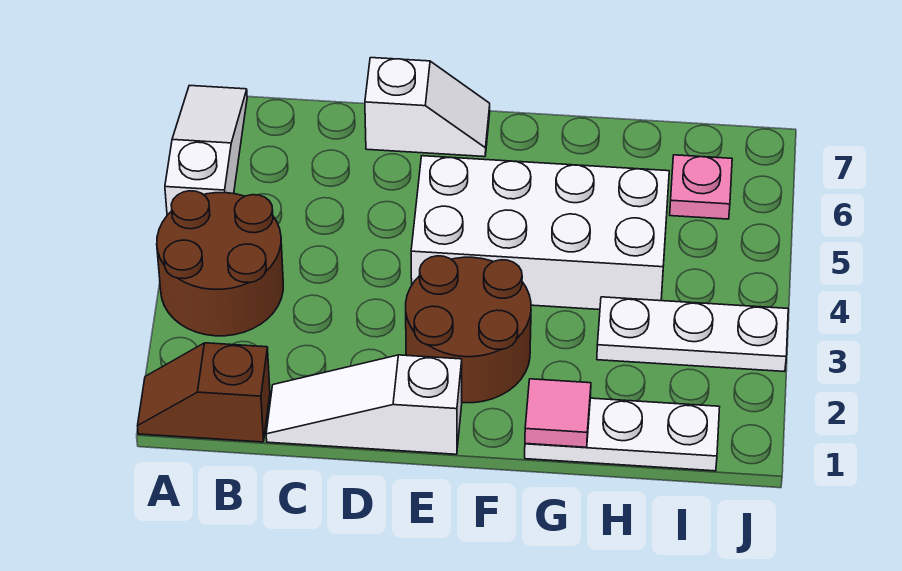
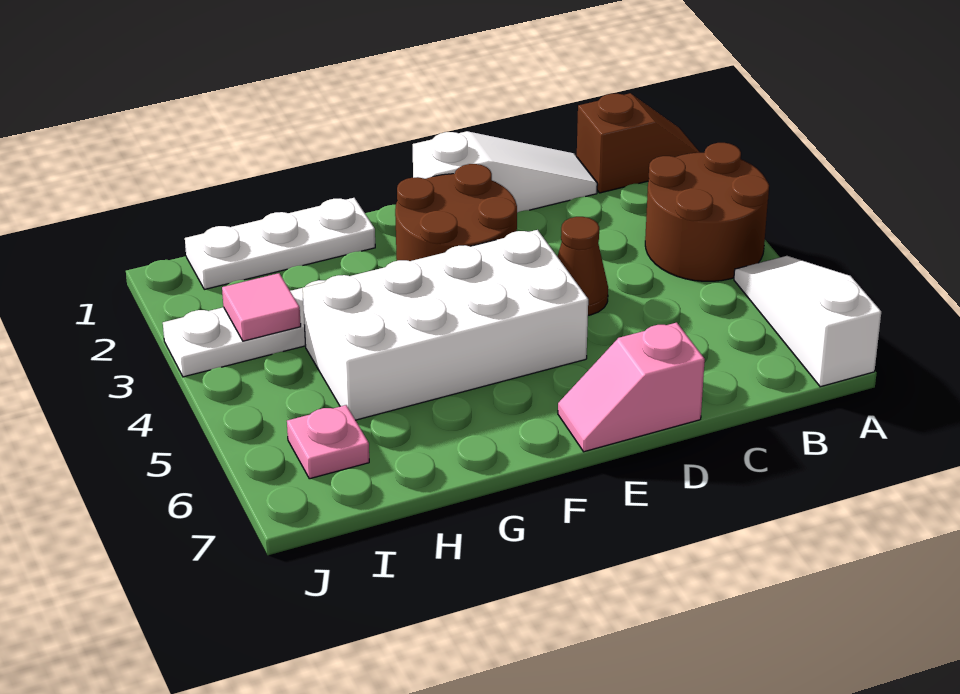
white slope A5:A7 level 1 top 5 -> white slope A5:A7 level 1 top 7
none -> brown cone D4 level 1
white slope D7:E7 level 1 top D -> pink slope D7:E7 level 1 top D
pink tile G1 level 2 -> pink tile I3 level 2

